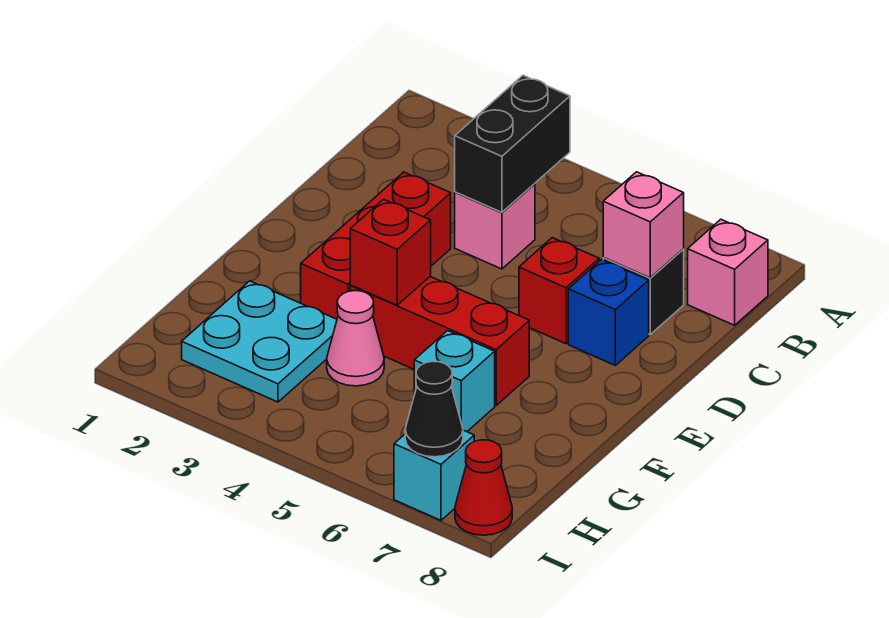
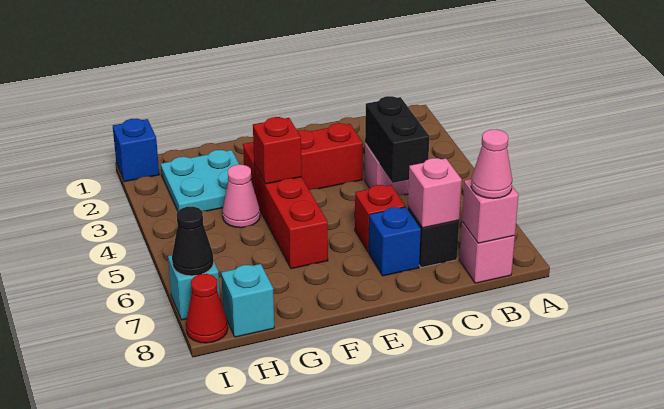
black brick B4:C4 level 2 -> black brick C4:C5 level 2
none -> pink brick B8 level 2
none -> pink cone B8 level 3
cyan brick G6 level 1 -> cyan brick H8 level 1
none -> blue brick I1 level 1

